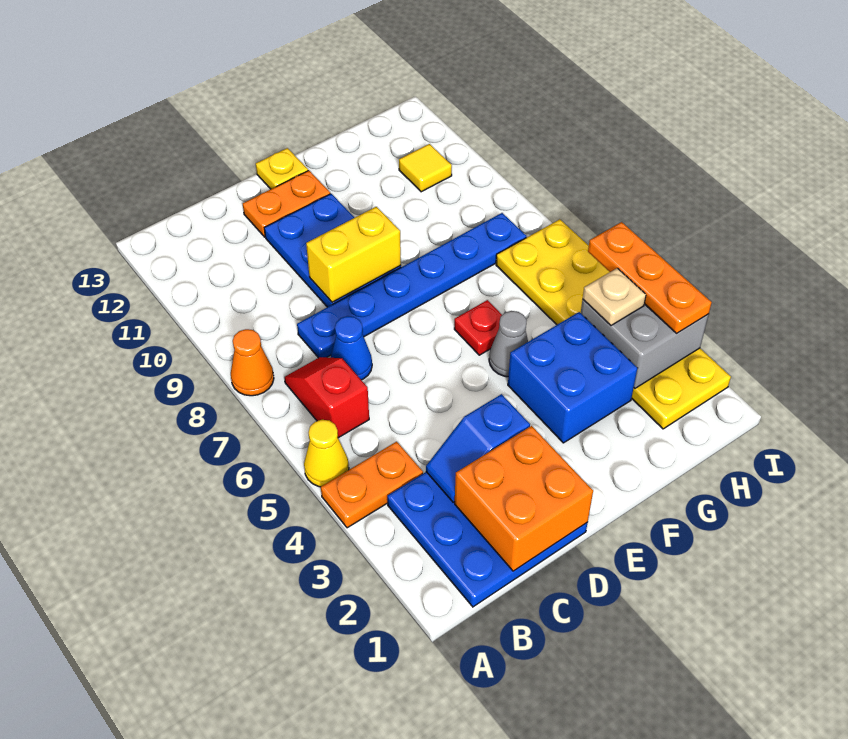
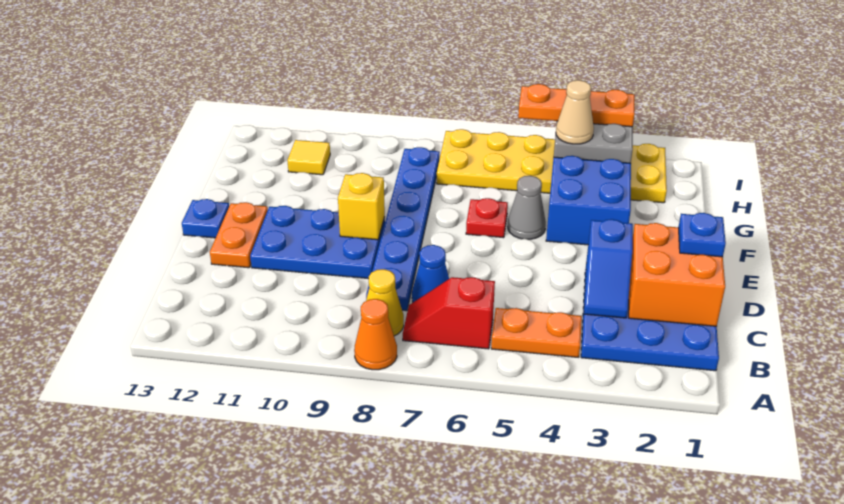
orange plate A4:B4 level 1 -> orange plate B4:B5 level 1
yellow cone A5 level 1 -> yellow cone B8 level 1
none -> blue plate D1 level 3
yellow brick D9:E9 level 2 -> yellow brick E9 level 2
yellow plate E13 level 1 -> blue plate E13 level 1
tan plate H4 level 3 -> tan cone H4 level 3

